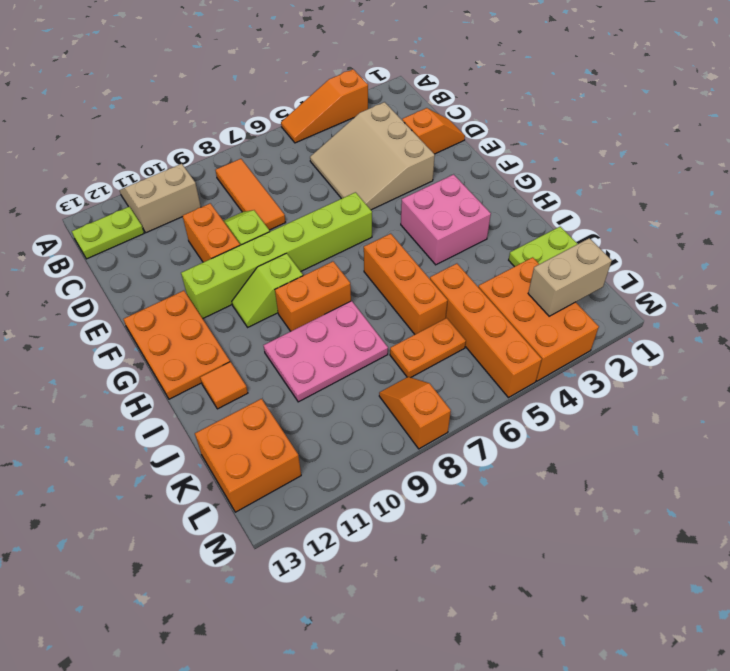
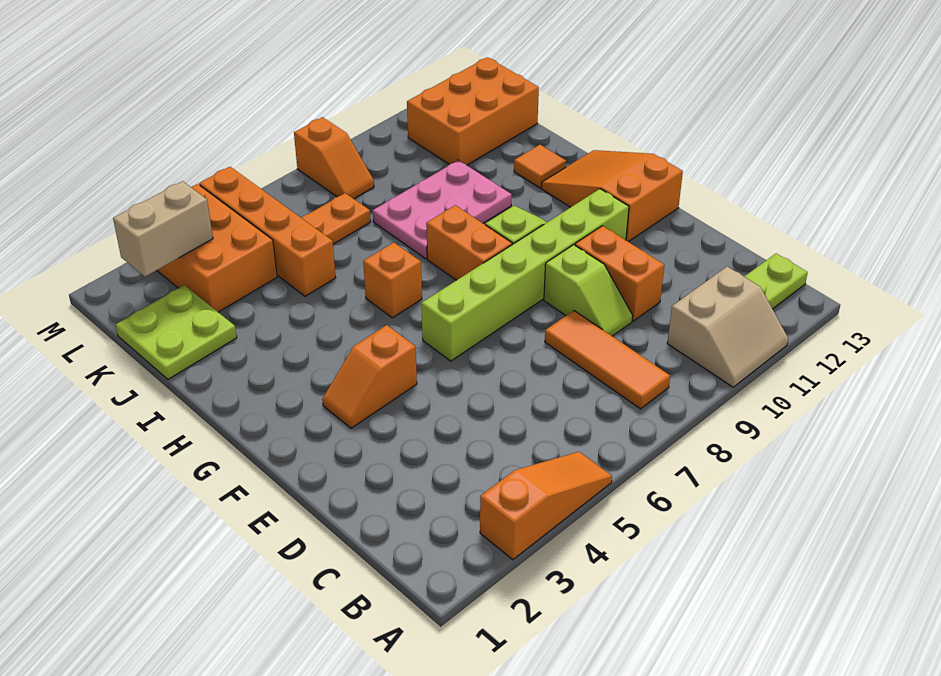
tan slope C3:E5 level 1 top 3 -> none
orange slope D1:D2 level 1 top 2 -> orange slope F3:F4 level 1 top 4
orange plate F12:H13 level 1 -> orange slope F12:H13 level 1 top F
pink brick G3:H4 level 1 -> none
orange brick H6:J6 level 1 -> orange brick H6 level 1
orange brick H8:H9 level 1 -> orange brick G8:H8 level 1
orange brick K12:L13 level 1 -> orange brick K11:L13 level 1

